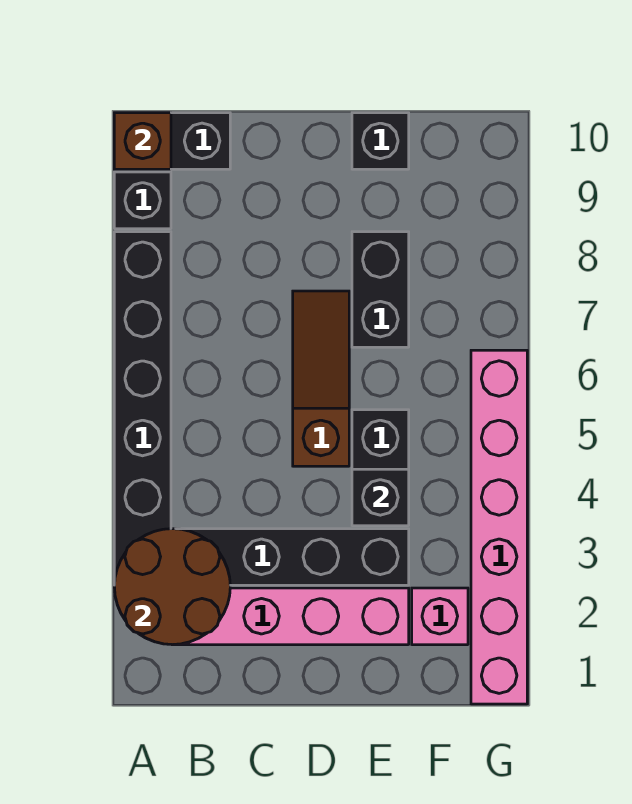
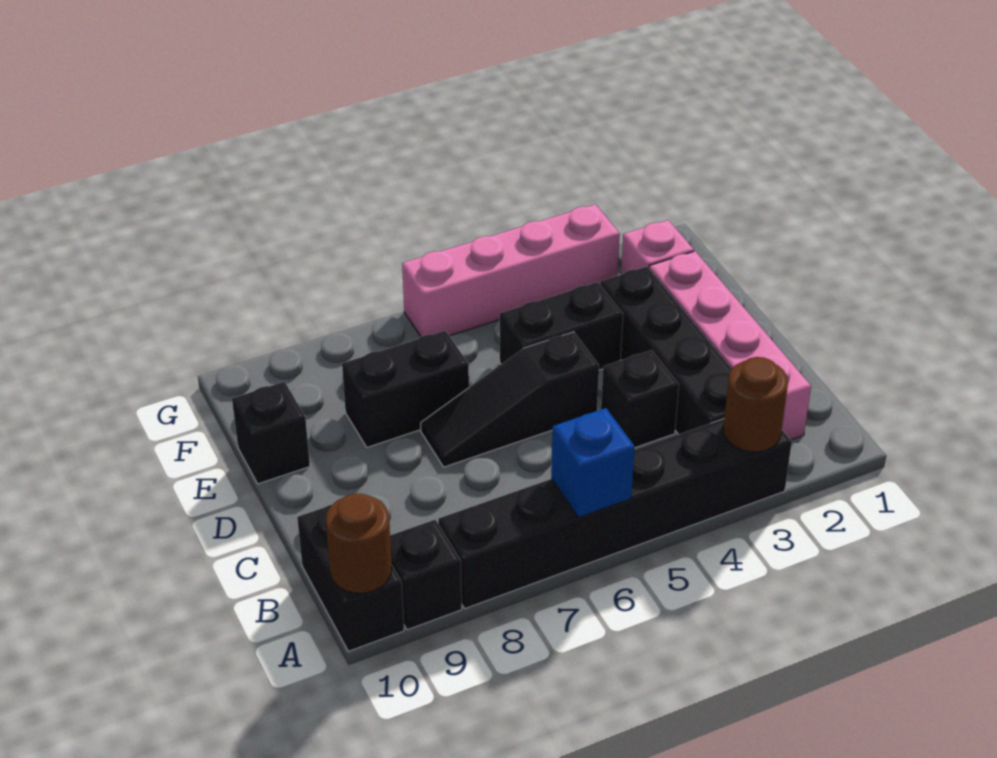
brown round brick A2:B3 level 2 -> brown round brick A3 level 2
none -> blue brick A6 level 2
brown brick A10 level 2 -> brown round brick A10 level 2
brown slope D5:D7 level 1 top 5 -> black slope D5:D7 level 1 top 5
black brick E4 level 2 -> black brick C4 level 1
pink brick G1:G6 level 1 -> pink brick G3:G6 level 1

